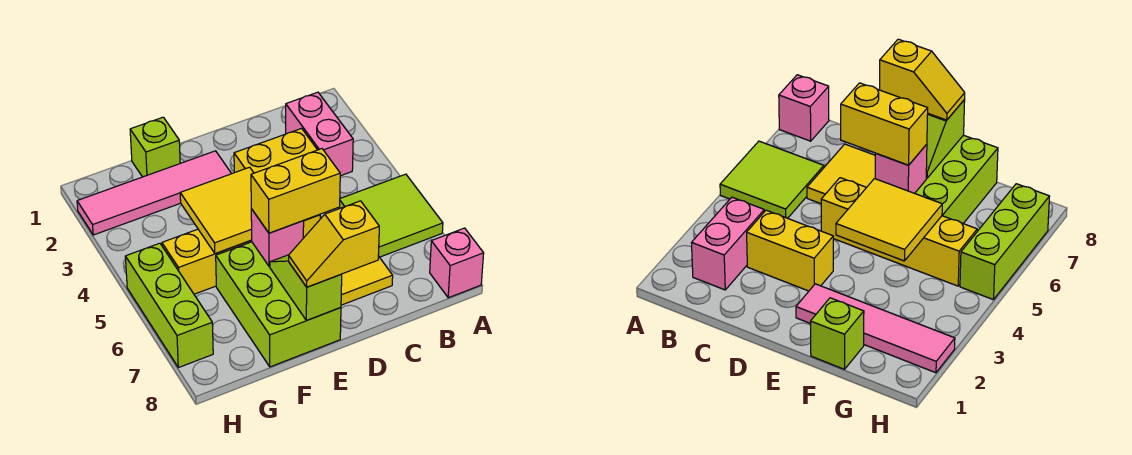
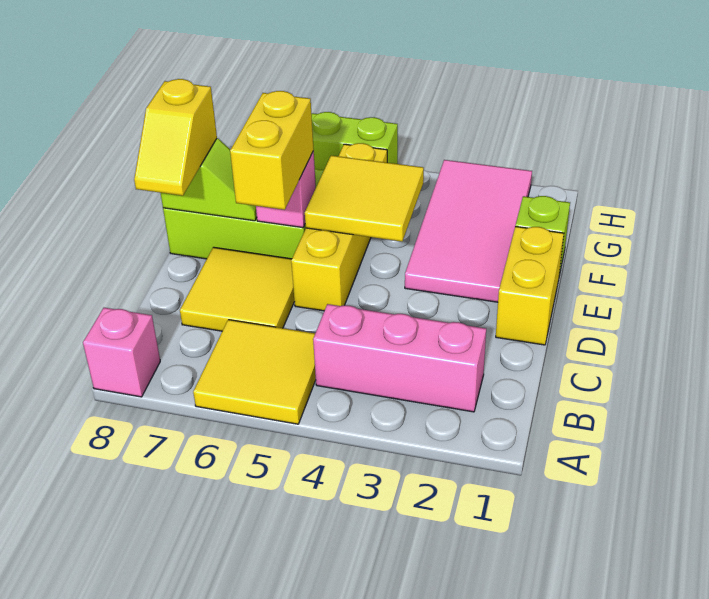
lime tile A5:B6 level 1 -> yellow tile A5:B6 level 1
pink brick B2:B3 level 1 -> pink brick B2:B4 level 1
yellow brick C3:D3 level 1 -> yellow brick D1:E1 level 1
yellow slope D8:E8 level 3 top D -> yellow slope D8:E8 level 3 top E
pink tile E2:H2 level 1 -> pink tile E2:H3 level 1

